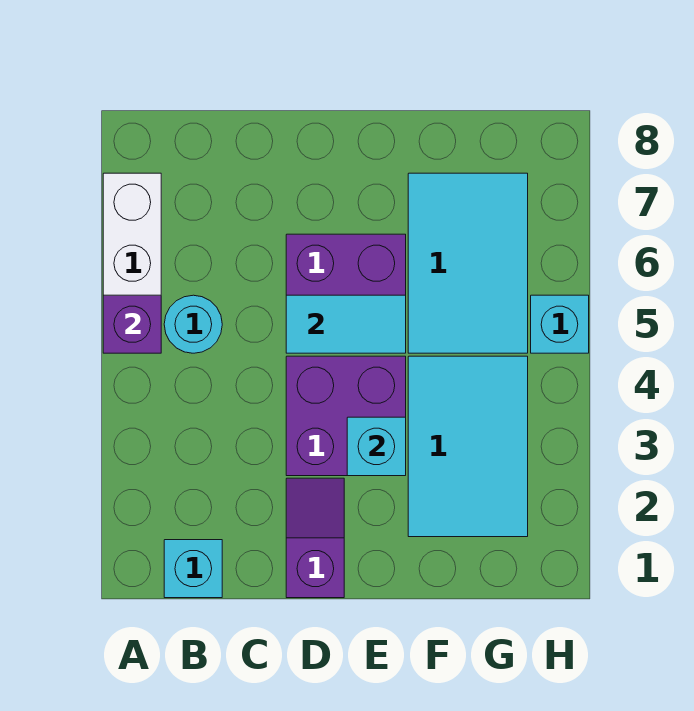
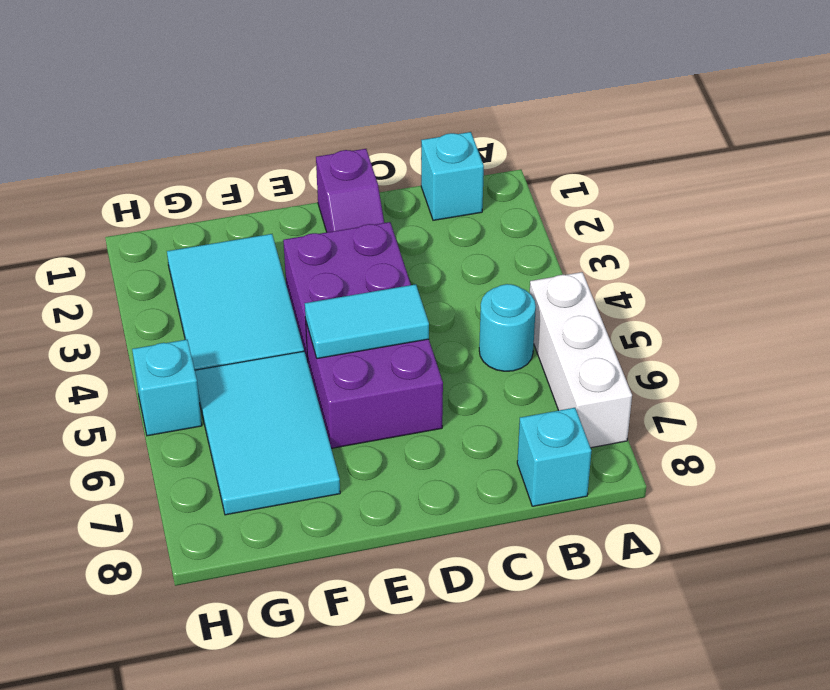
purple brick A5 level 2 -> none
cyan brick E3 level 2 -> cyan brick B8 level 1

